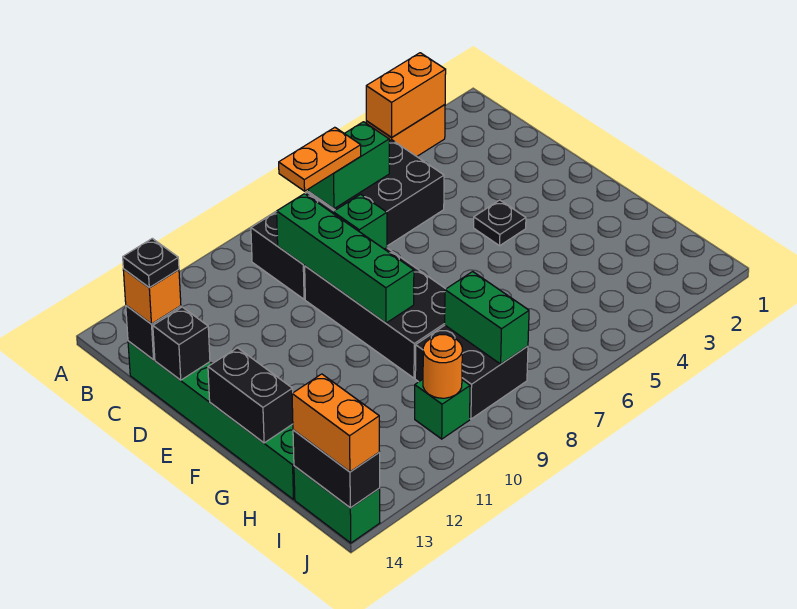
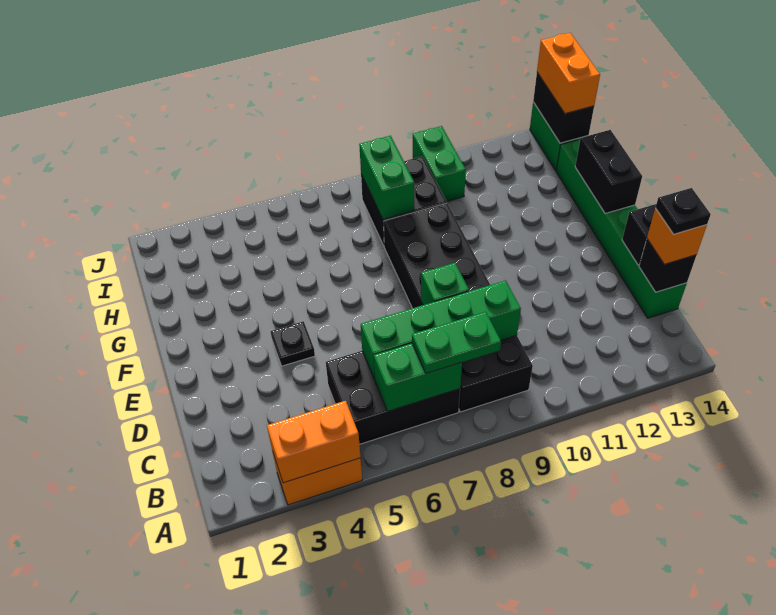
orange plate B7:B8 level 3 -> green plate B7:B8 level 3
green brick C9:F9 level 2 -> green brick C6:C9 level 2
green brick I10 level 1 -> green brick I10:J10 level 1
orange round brick I10 level 2 -> none

